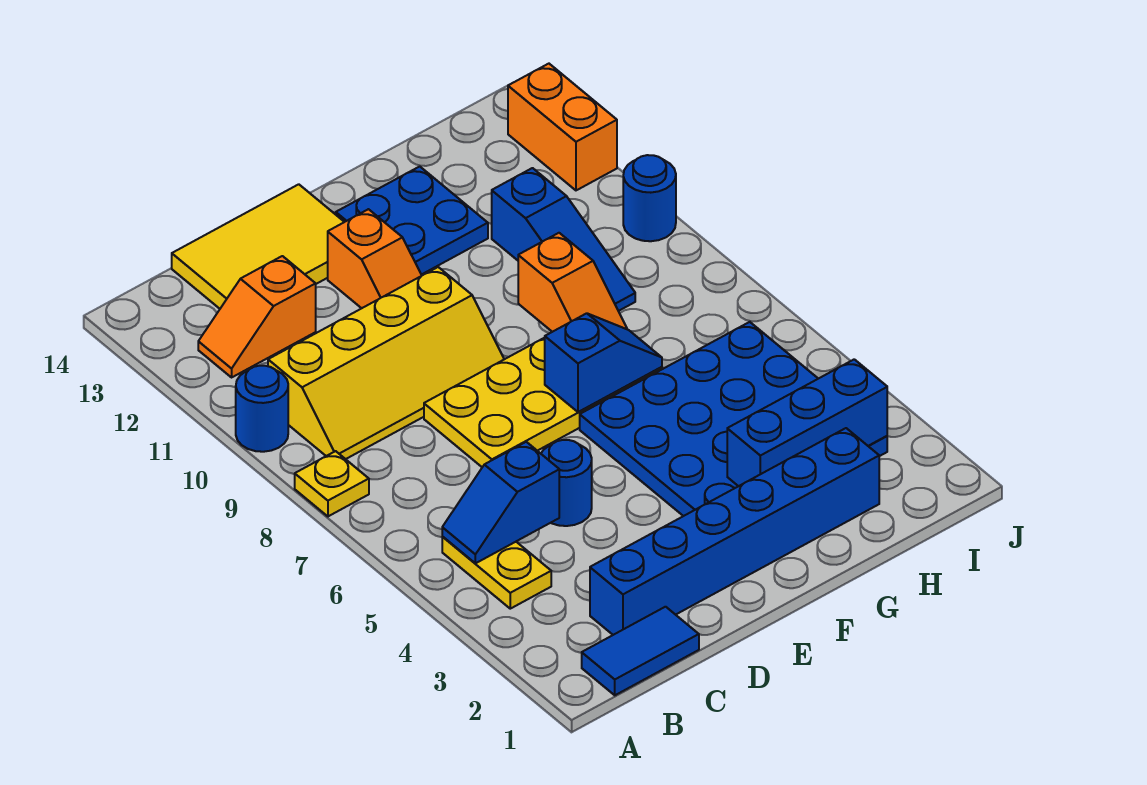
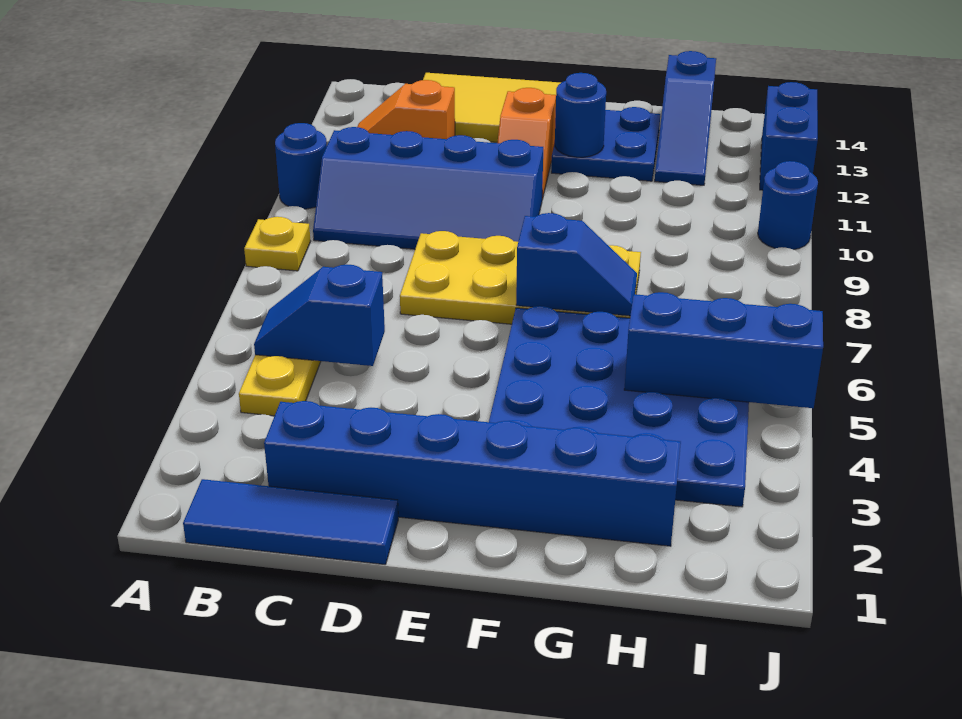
blue tile B1:C1 level 1 -> blue tile B1:D1 level 1
yellow slope B9:E10 level 1 top 10 -> blue slope B9:E10 level 1 top 10
blue round brick D5 level 1 -> blue round brick F12 level 2
blue brick G3:I3 level 2 -> blue brick H5:J5 level 2
orange slope G8:G9 level 2 top 9 -> none
blue slope H9:H11 level 1 top 11 -> blue slope H12:H14 level 1 top 14
orange brick J12:J13 level 1 -> blue brick J12:J13 level 1

